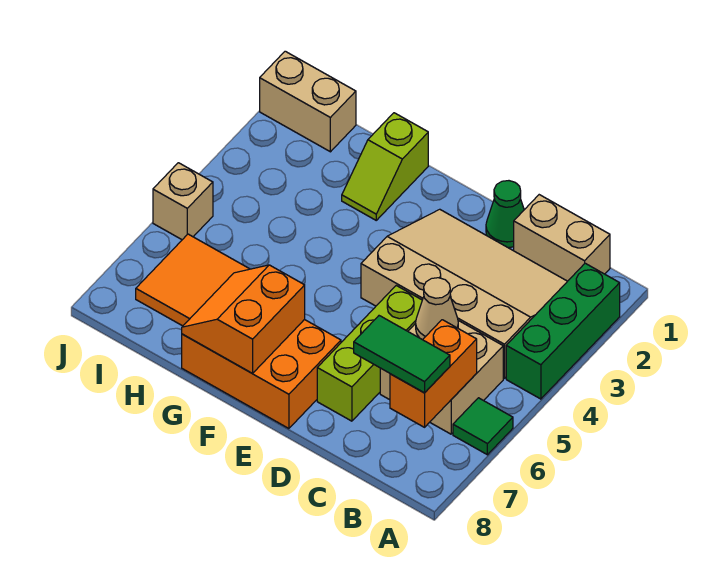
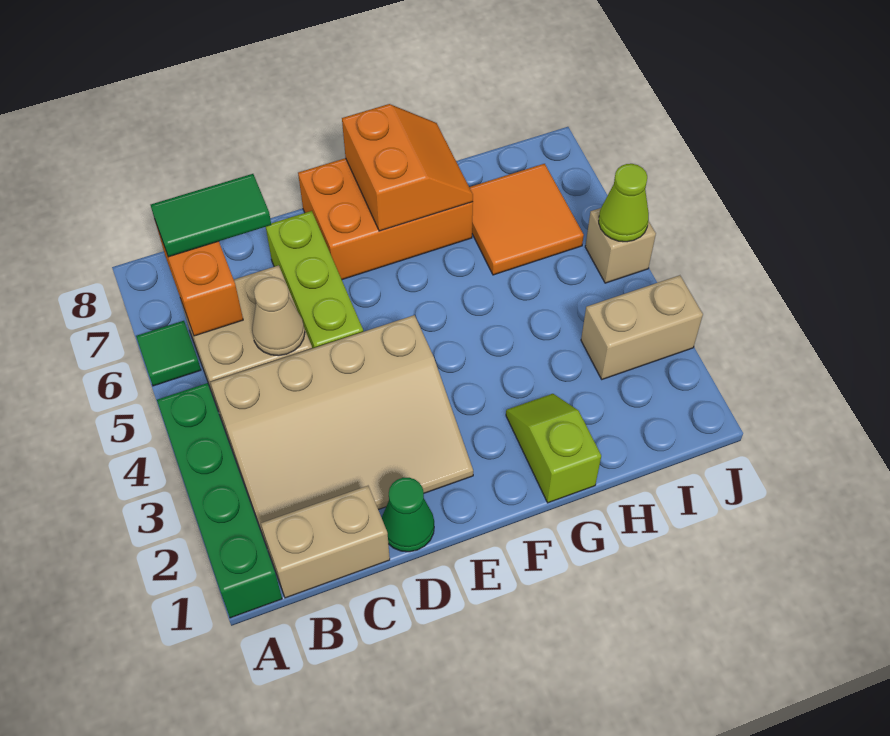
green brick A2:A4 level 1 -> green brick A1:A4 level 1
tan brick I1:J1 level 1 -> tan brick I3:J3 level 1
none -> lime cone J5 level 2

